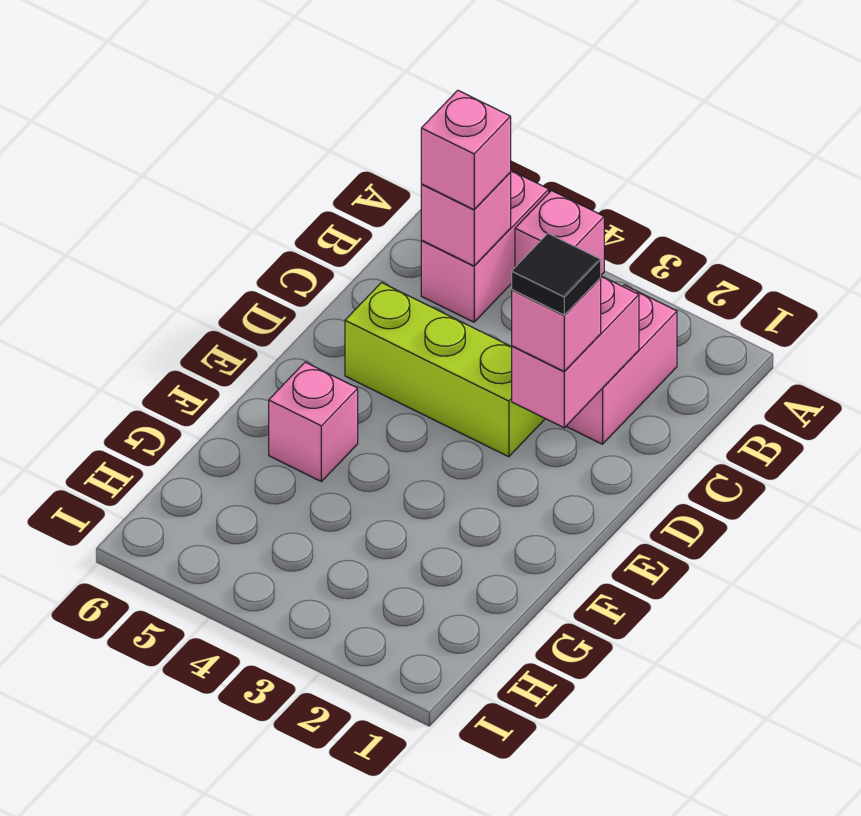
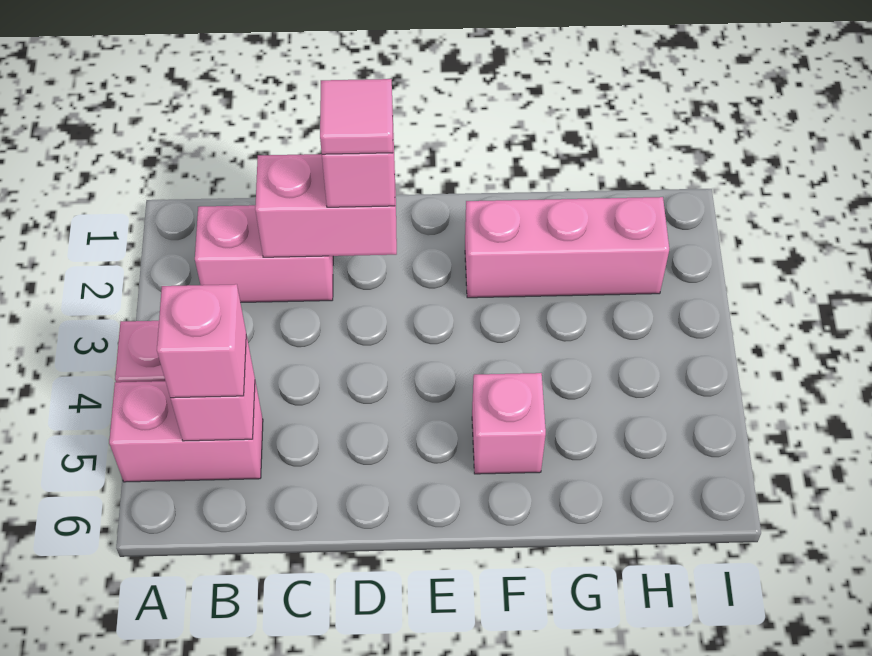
black tile D2 level 4 -> pink tile D2 level 4
lime brick D3:D5 level 1 -> none
none -> pink brick F2:H2 level 1

